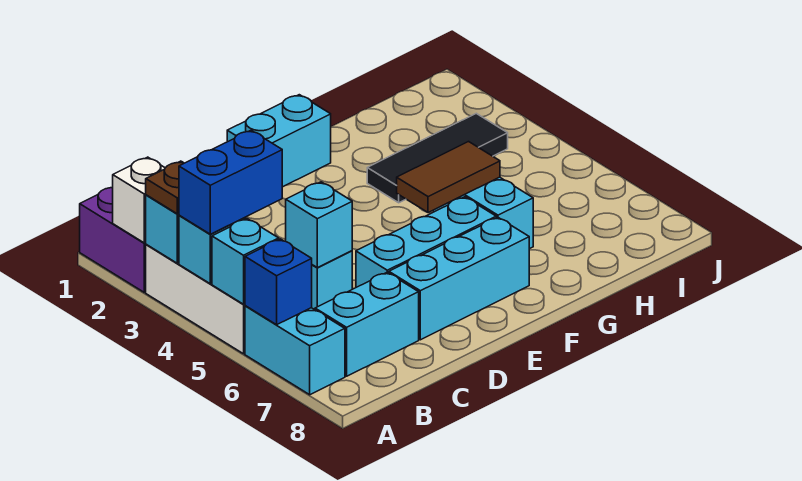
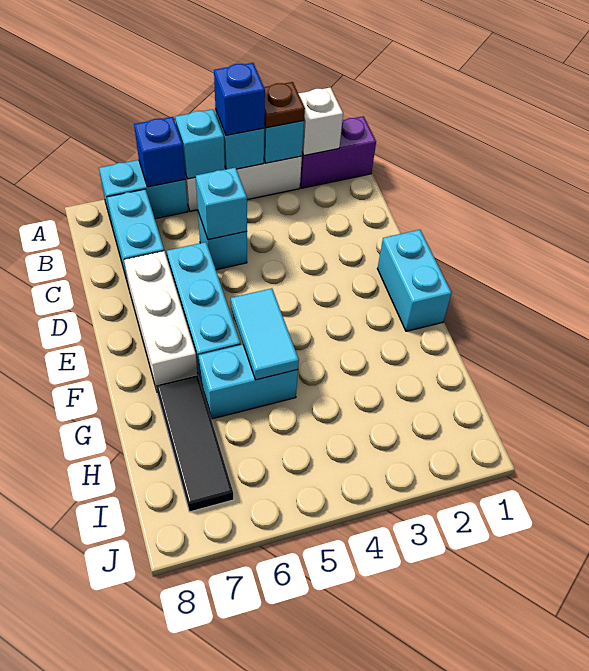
blue brick A4:B4 level 3 -> blue brick A4 level 3
cyan brick D7:F7 level 1 -> white brick D7:F7 level 1
brown tile F5:G5 level 2 -> cyan tile F5:G5 level 2
black tile G3:I3 level 1 -> black tile G7:I7 level 1

